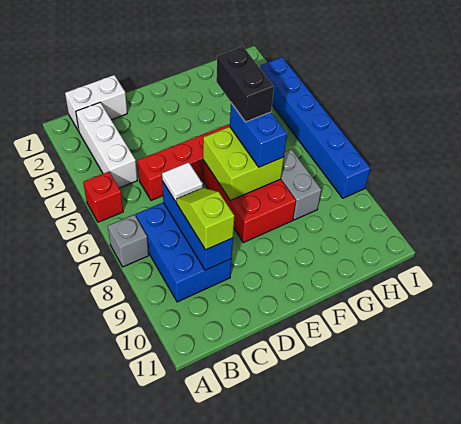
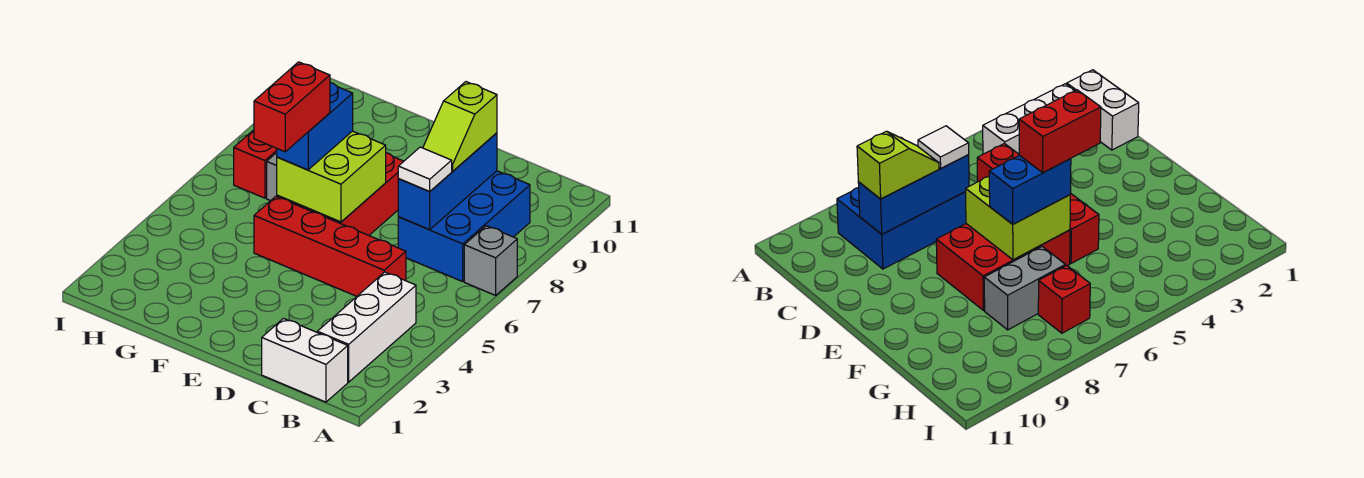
red brick A5 level 1 -> red brick H7 level 1
black brick F5:F6 level 4 -> red brick F5:F6 level 4
blue brick I3:I8 level 1 -> none

